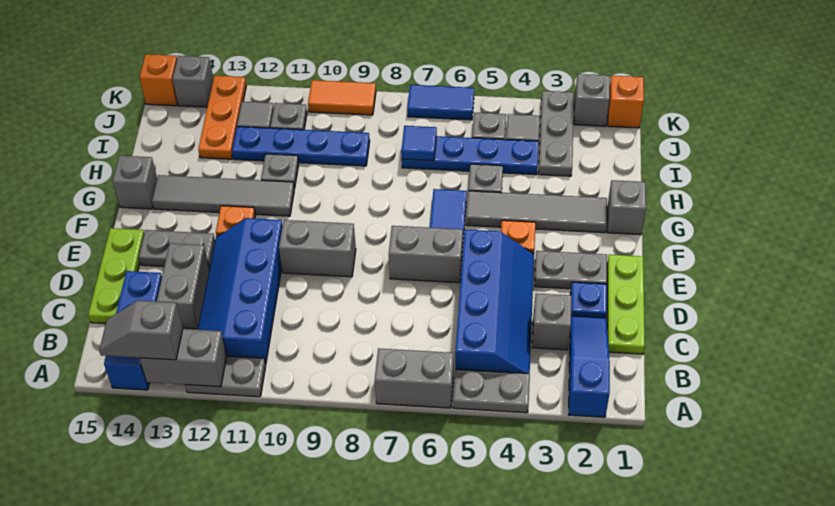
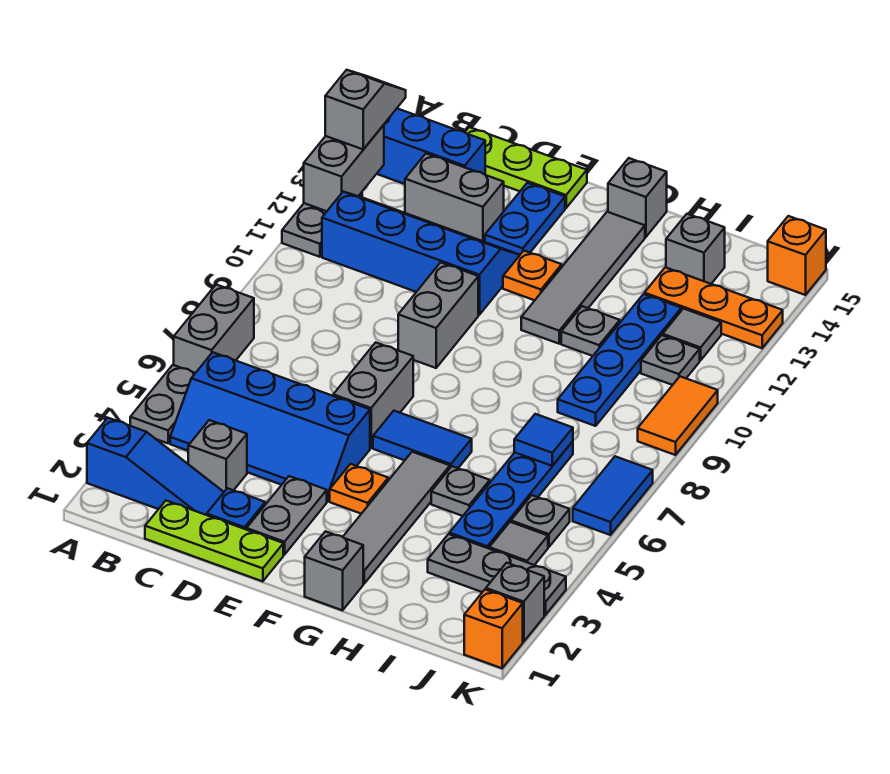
grey plate E13:E14 level 1 -> blue plate E13:E14 level 1
grey brick K14 level 1 -> grey brick I14 level 1

